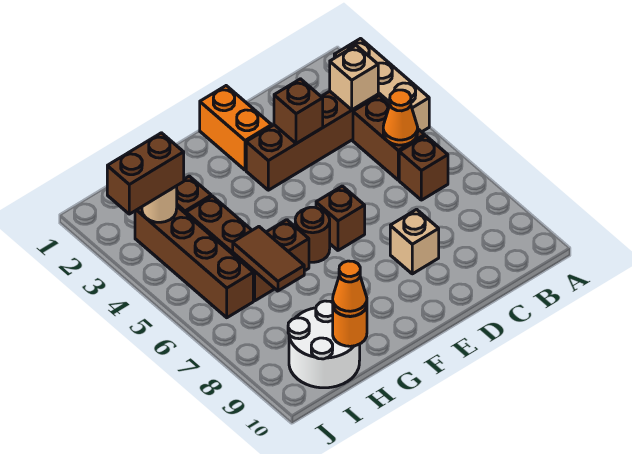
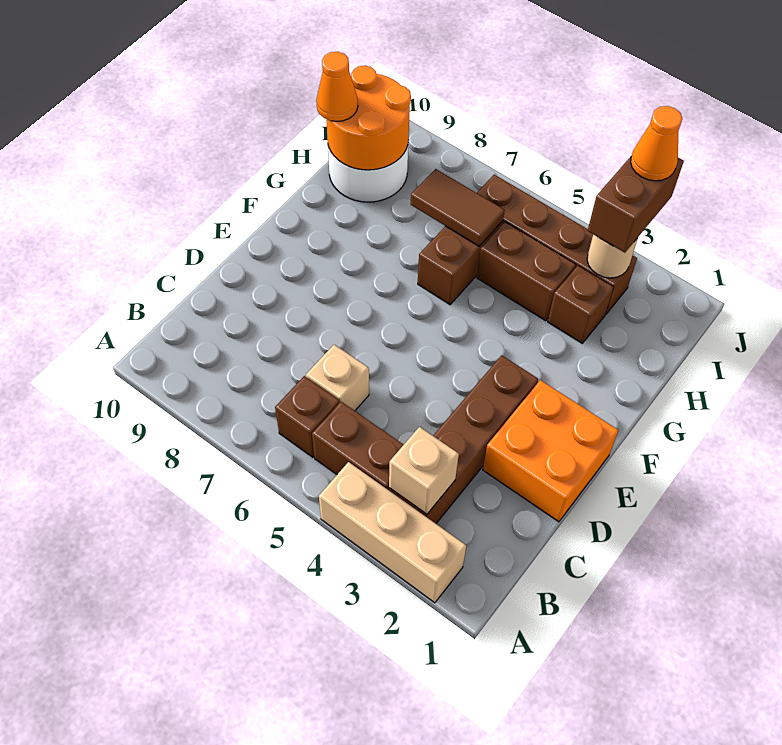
orange cone B5 level 2 -> orange cone J3 level 4
brown brick D3 level 2 -> none
tan brick D8 level 1 -> tan brick C6 level 1
orange brick E1:E2 level 1 -> orange brick D1:E2 level 1
brown brick E6 level 1 -> none
brown round brick F6 level 1 -> none
orange round brick H10 level 2 -> orange round brick H9:I10 level 2

